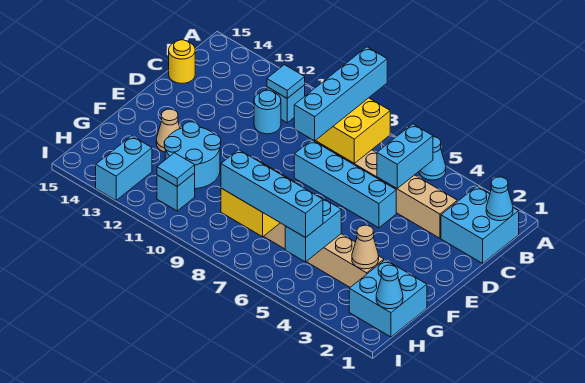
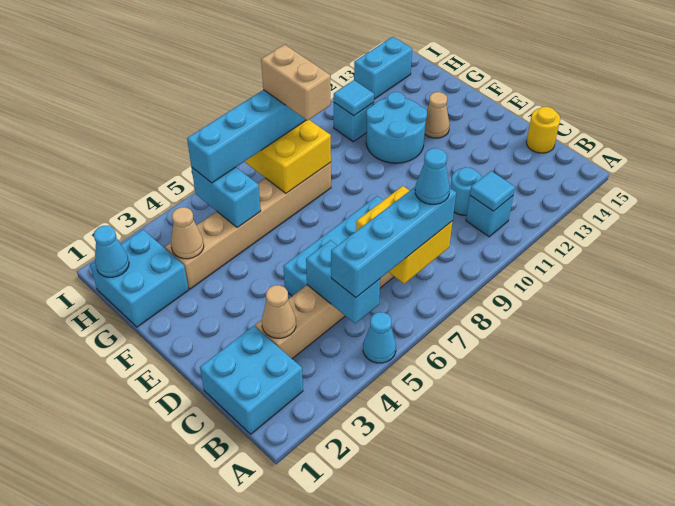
cyan brick A8:D8 level 3 -> cyan brick B5:B8 level 3
cyan cone B1 level 2 -> cyan cone B8 level 4
none -> tan cone C3 level 2
none -> tan brick G8:H8 level 4
cyan brick H13:I13 level 1 -> cyan brick I13:I14 level 1

